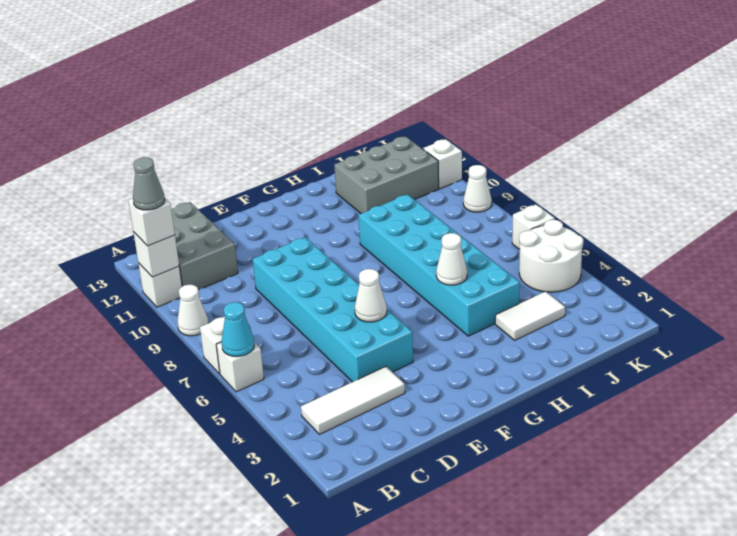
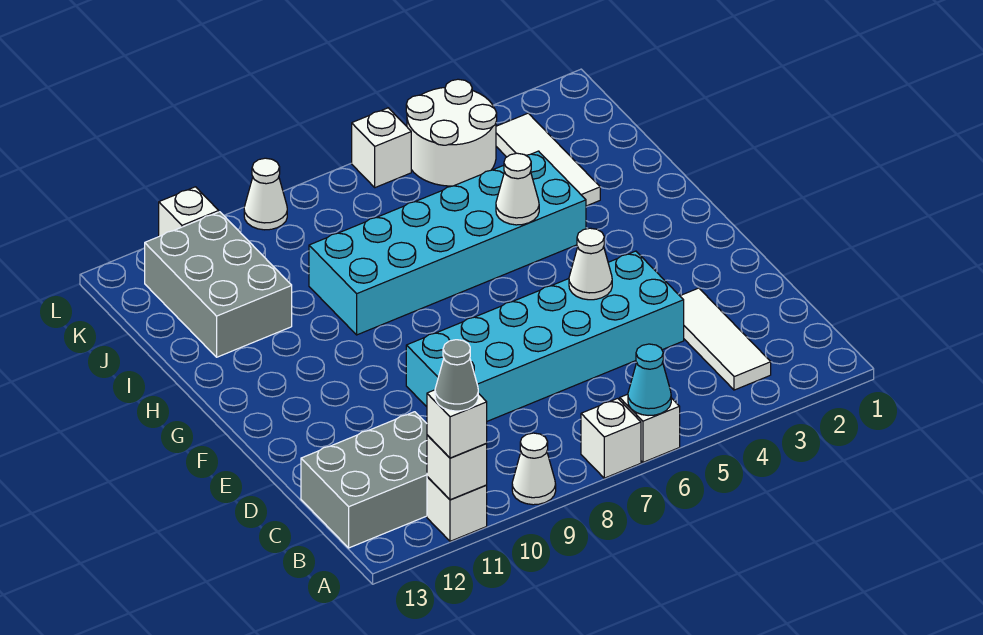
white tile I3:J3 level 1 -> white tile I3:K3 level 1

